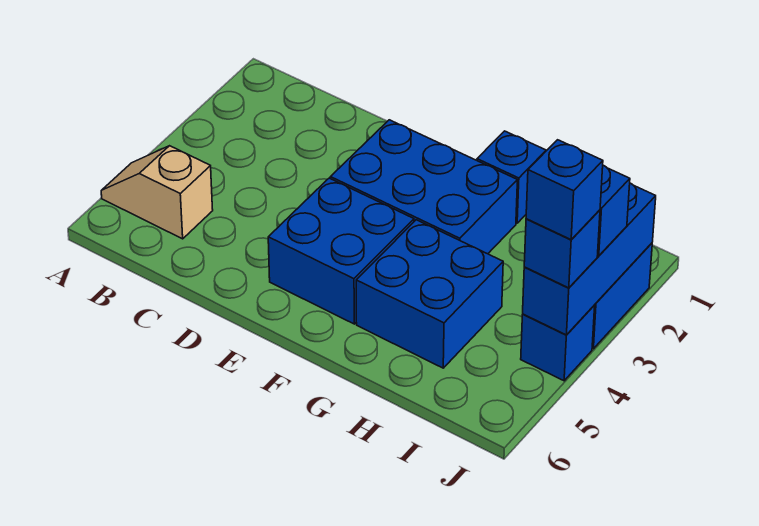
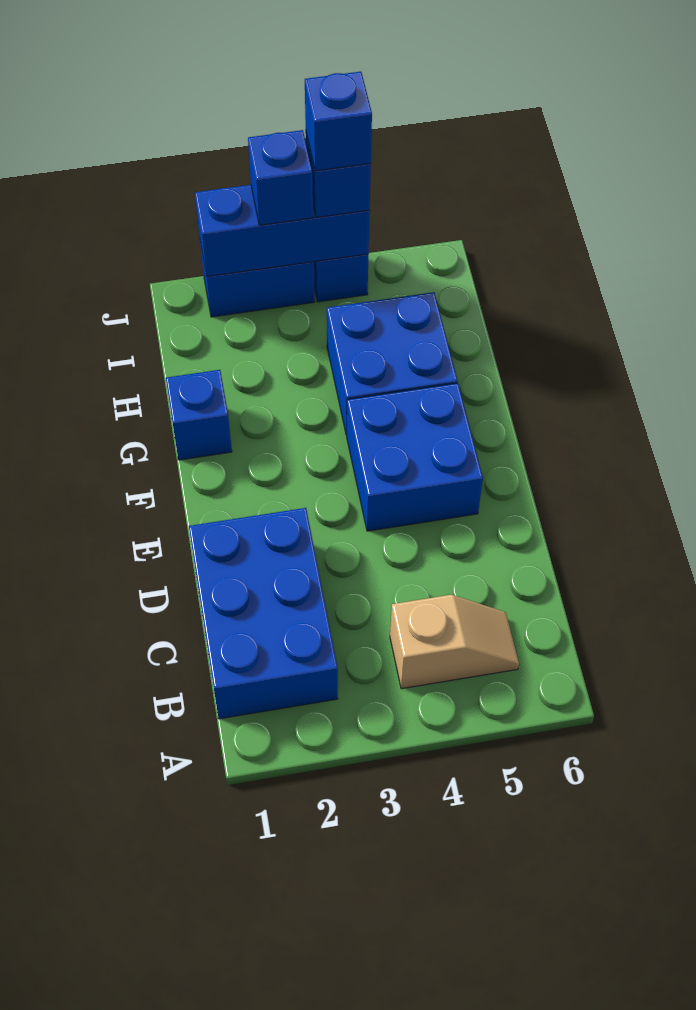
tan slope A5:B5 level 1 top B -> tan slope B4:B5 level 1 top 4
blue brick E2:G3 level 1 -> blue brick B1:D2 level 1

